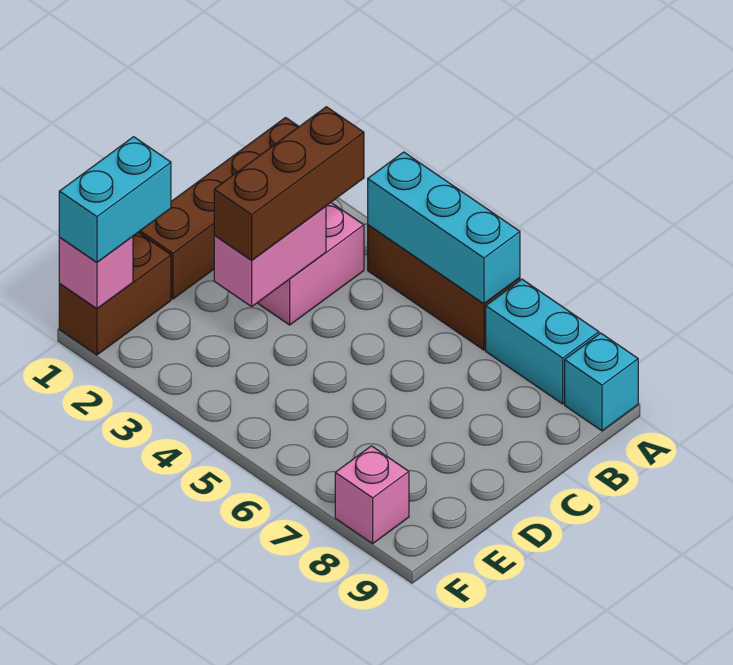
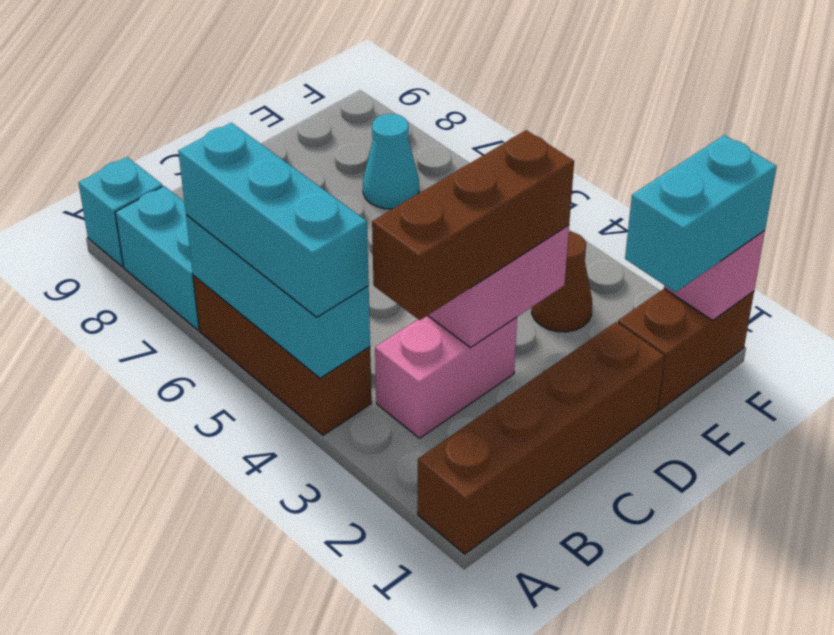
none -> cyan brick A4:A6 level 3
none -> brown cone E3 level 1
none -> cyan cone E7 level 1
pink brick F8 level 1 -> none

